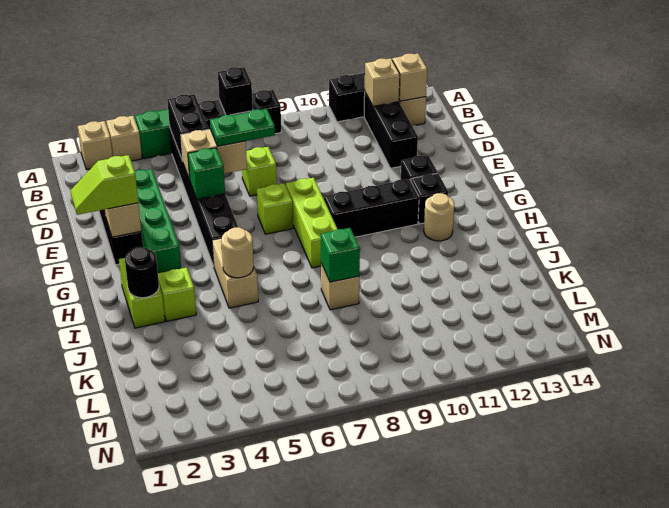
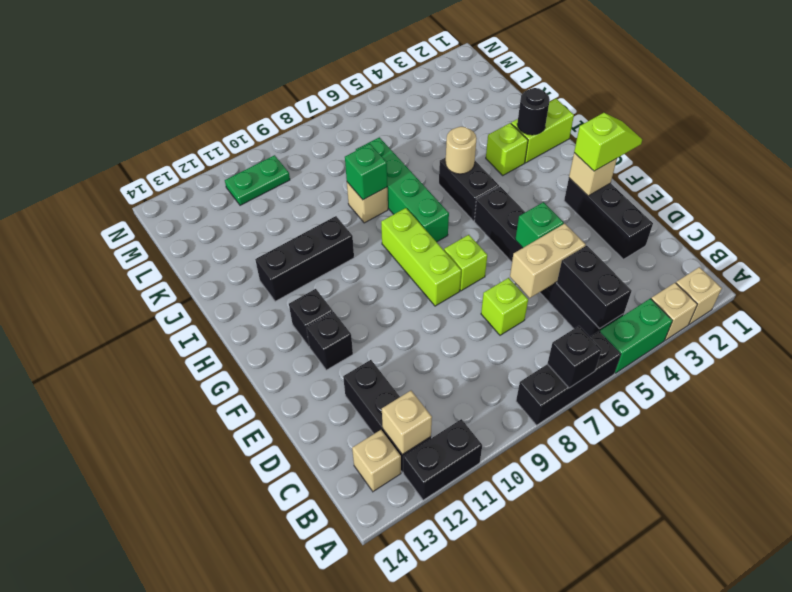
tan brick B13 level 2 -> none
green brick D3:G3 level 1 -> green brick H7:K7 level 1
green plate D6:D7 level 3 -> green plate M10:M11 level 1
black brick G9:G11 level 1 -> black brick I10:I12 level 1
lime brick H2:I2 level 1 -> lime brick I1:I2 level 1
tan brick H5:I5 level 1 -> black brick H5:I5 level 1
tan round brick H12 level 1 -> none

